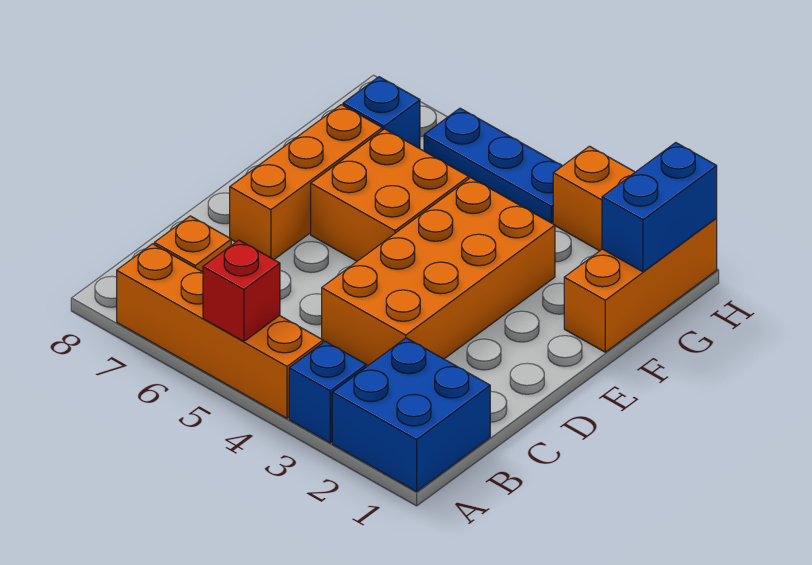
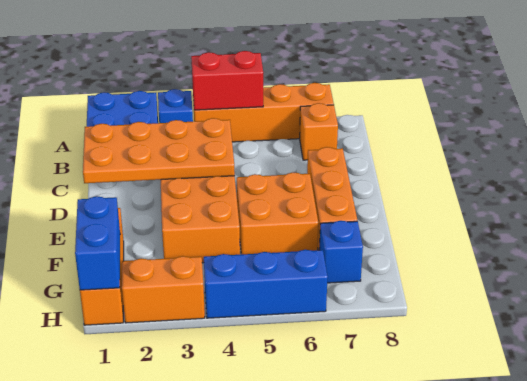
red brick A5 level 2 -> red brick A4:A5 level 2
none -> orange plate C1:D4 level 2
blue plate H4:H6 level 1 -> blue brick H4:H6 level 1

